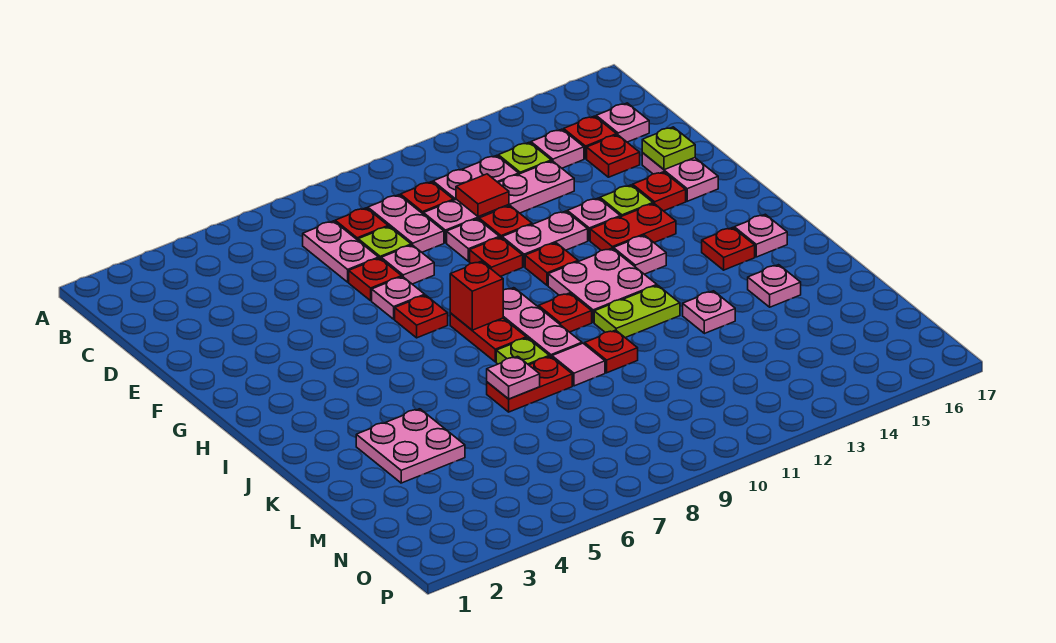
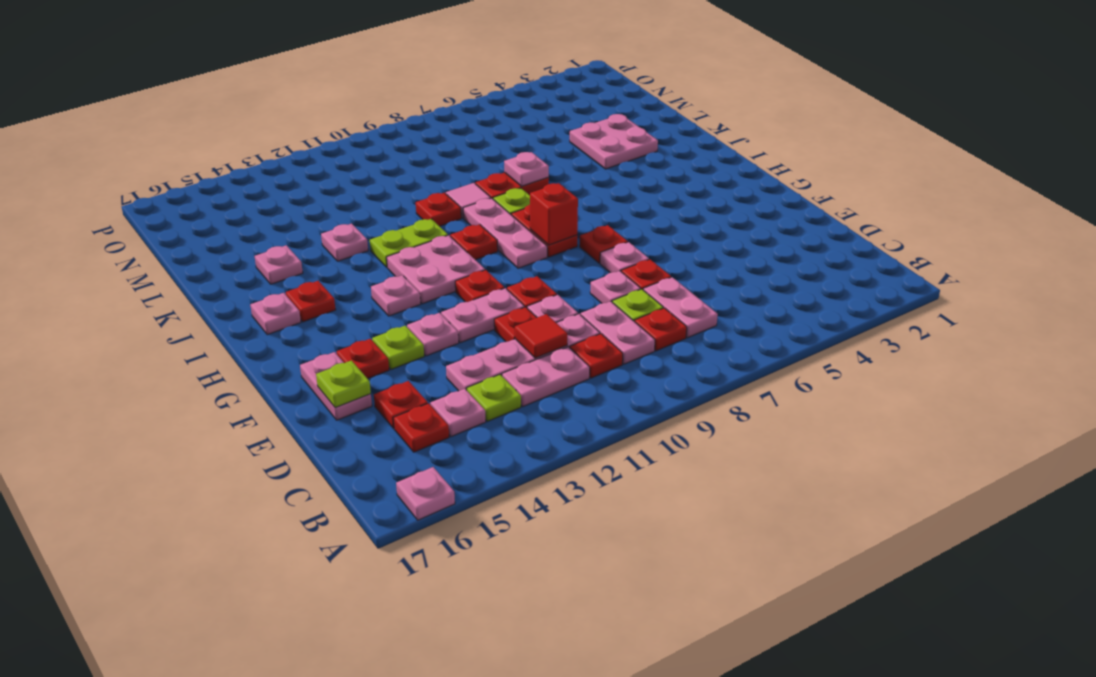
pink plate C16 level 1 -> pink plate A16 level 1
red plate G13:G14 level 1 -> none

